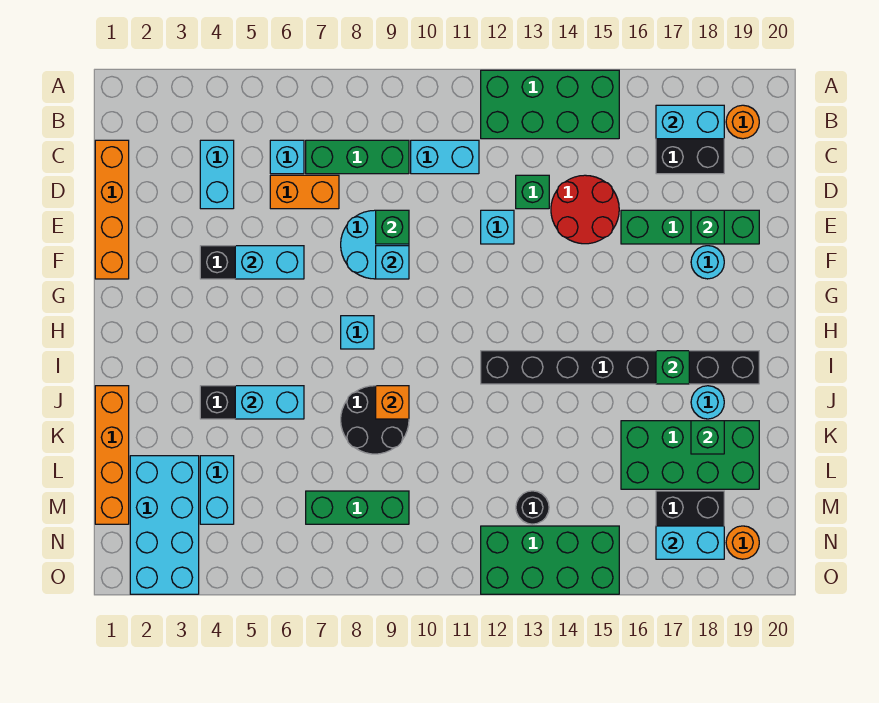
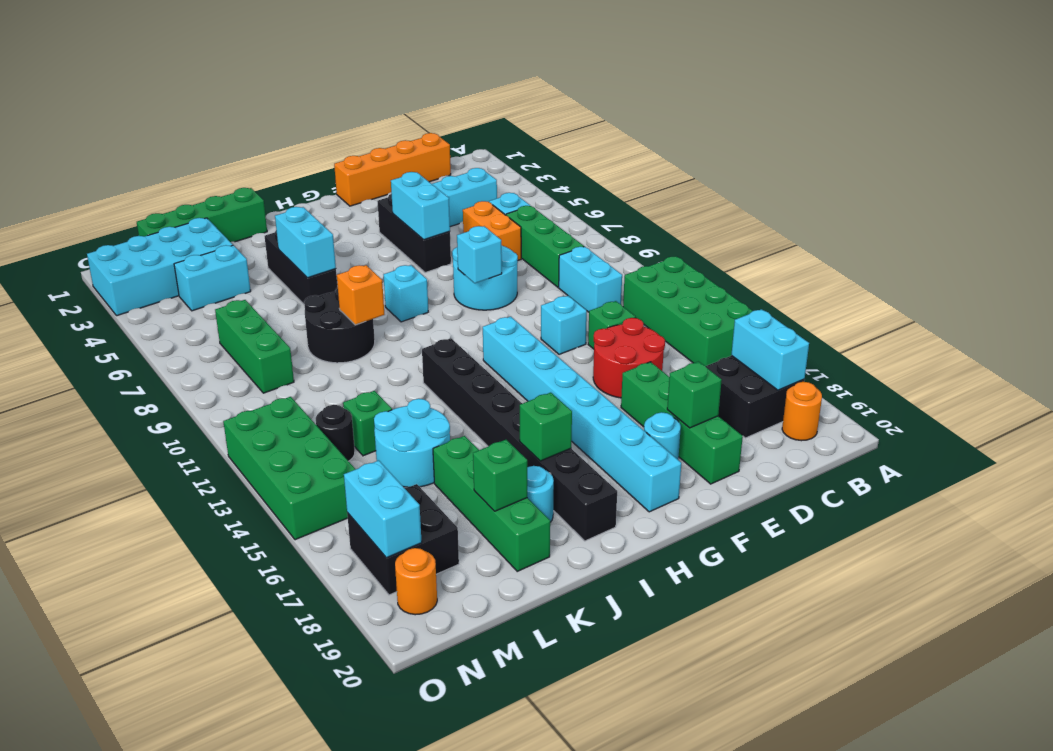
green brick E9 level 2 -> green brick L13 level 1
none -> cyan brick G12:G19 level 1
orange brick J1:M1 level 1 -> green brick J1:M1 level 1
none -> cyan round brick K14:L15 level 1
green brick K16:L19 level 1 -> green brick K16:K19 level 1

